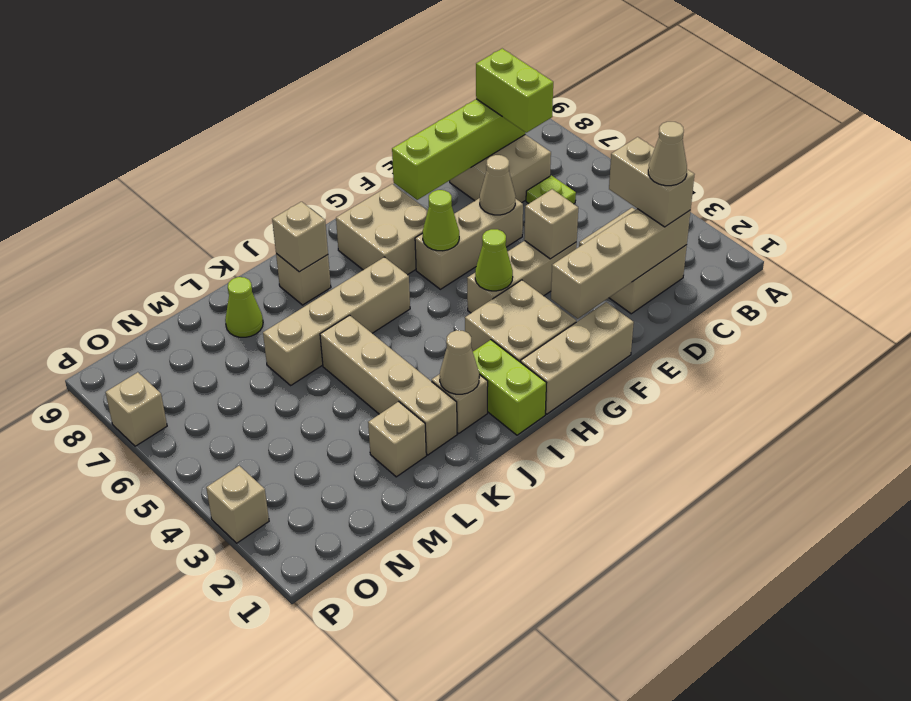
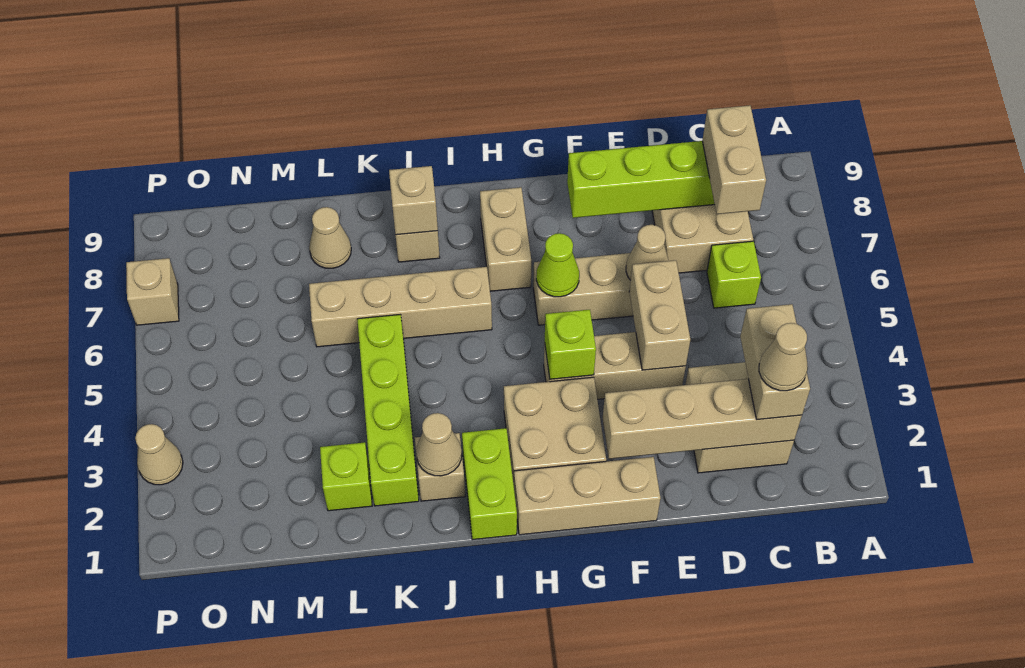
lime plate C6 level 1 -> lime brick C6 level 1
lime brick C7:C8 level 3 -> tan brick C7:C8 level 3
tan brick E4 level 2 -> tan brick E4:E5 level 2
lime cone G4 level 2 -> lime brick G4 level 2
tan brick G7:H8 level 1 -> tan brick H7:H8 level 1
tan brick K2:K5 level 1 -> lime brick K2:K5 level 1
tan brick L2 level 1 -> lime brick L2 level 1
lime cone L8 level 1 -> tan cone L8 level 1
tan brick P3 level 1 -> tan cone P3 level 1

